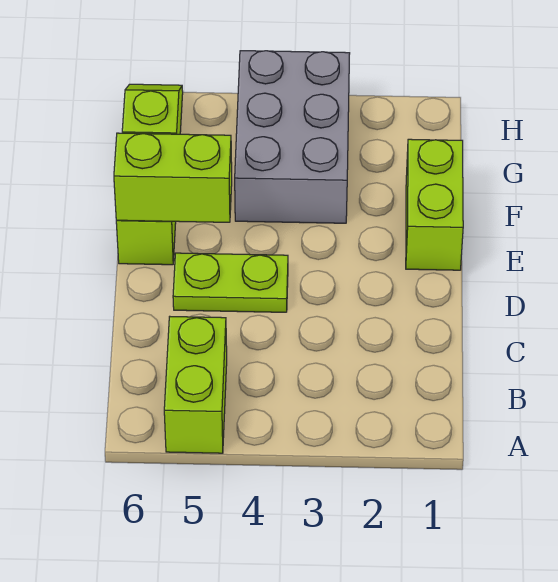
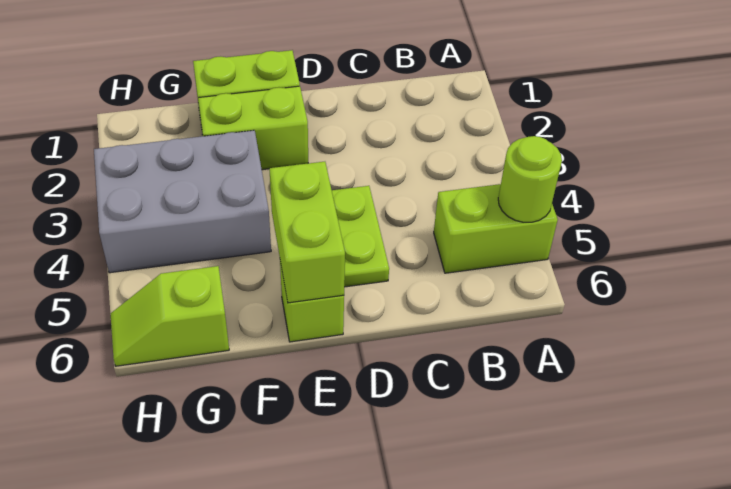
none -> lime round brick A5 level 2
none -> lime brick E2:F2 level 1

